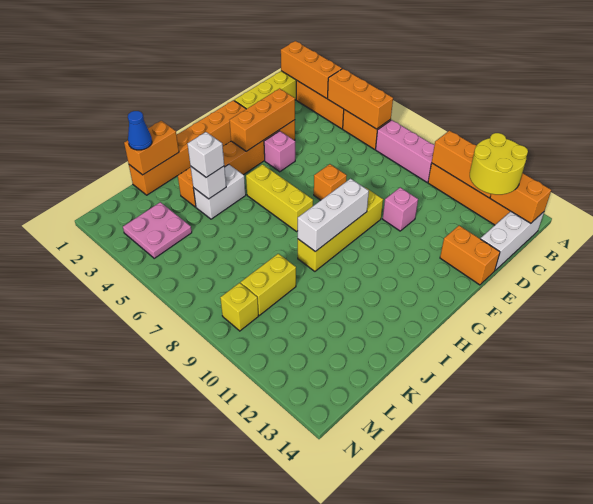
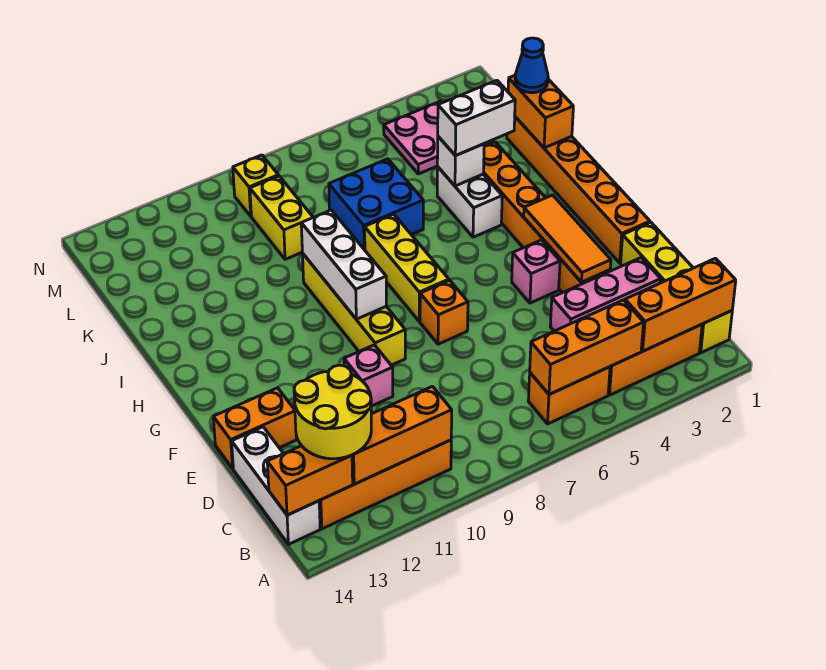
pink brick B7:B9 level 1 -> pink brick D2:D4 level 1
orange brick E3:G3 level 2 -> orange tile E3:G3 level 2
yellow brick H5:H7 level 1 -> yellow brick G7:I7 level 1
white brick J4 level 3 -> white brick J3:J4 level 3
none -> blue brick J6:K7 level 1

